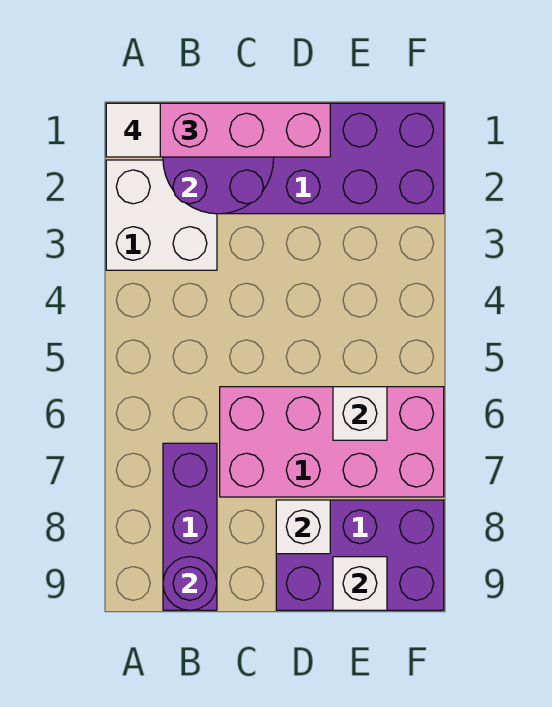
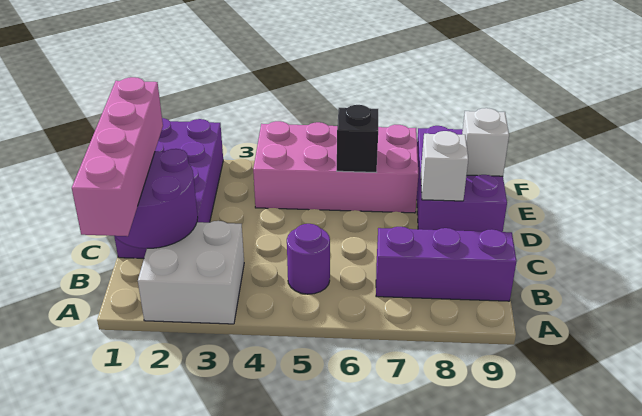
white tile A1 level 4 -> none
purple round brick B9 level 2 -> purple round brick B5 level 1
pink brick C6:F7 level 1 -> pink brick E4:F7 level 1
white brick E6 level 2 -> black brick E6 level 2

